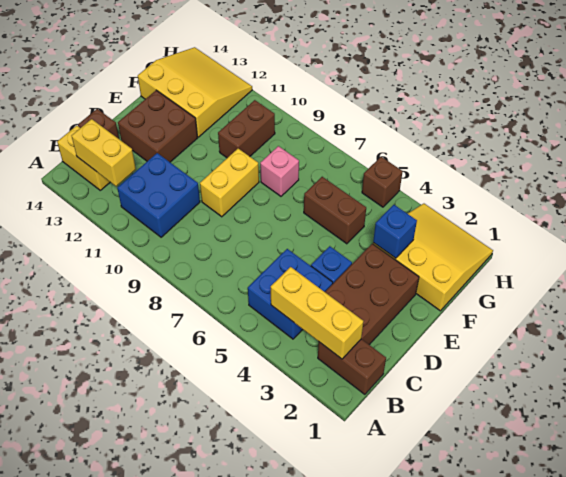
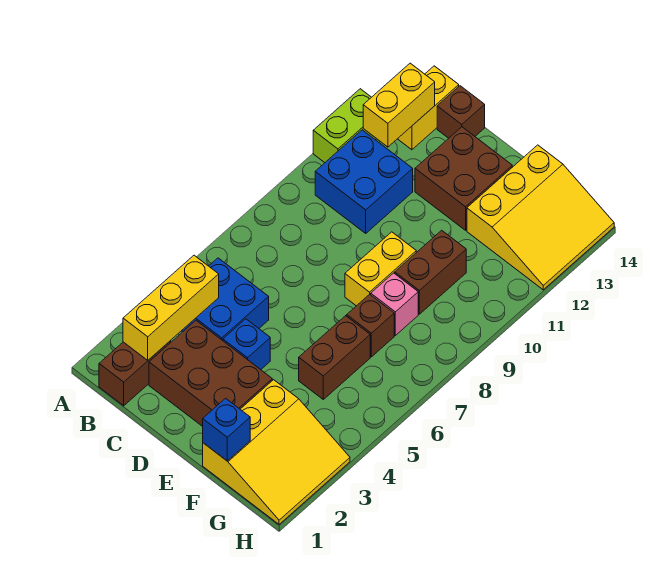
none -> lime brick A11:A12 level 1
yellow brick D9:E9 level 1 -> yellow brick E8:E9 level 1
blue brick F3 level 2 -> blue brick F1 level 2
brown brick F10:G10 level 1 -> brown brick F9:F10 level 1
brown brick H5 level 1 -> brown brick F7 level 1

